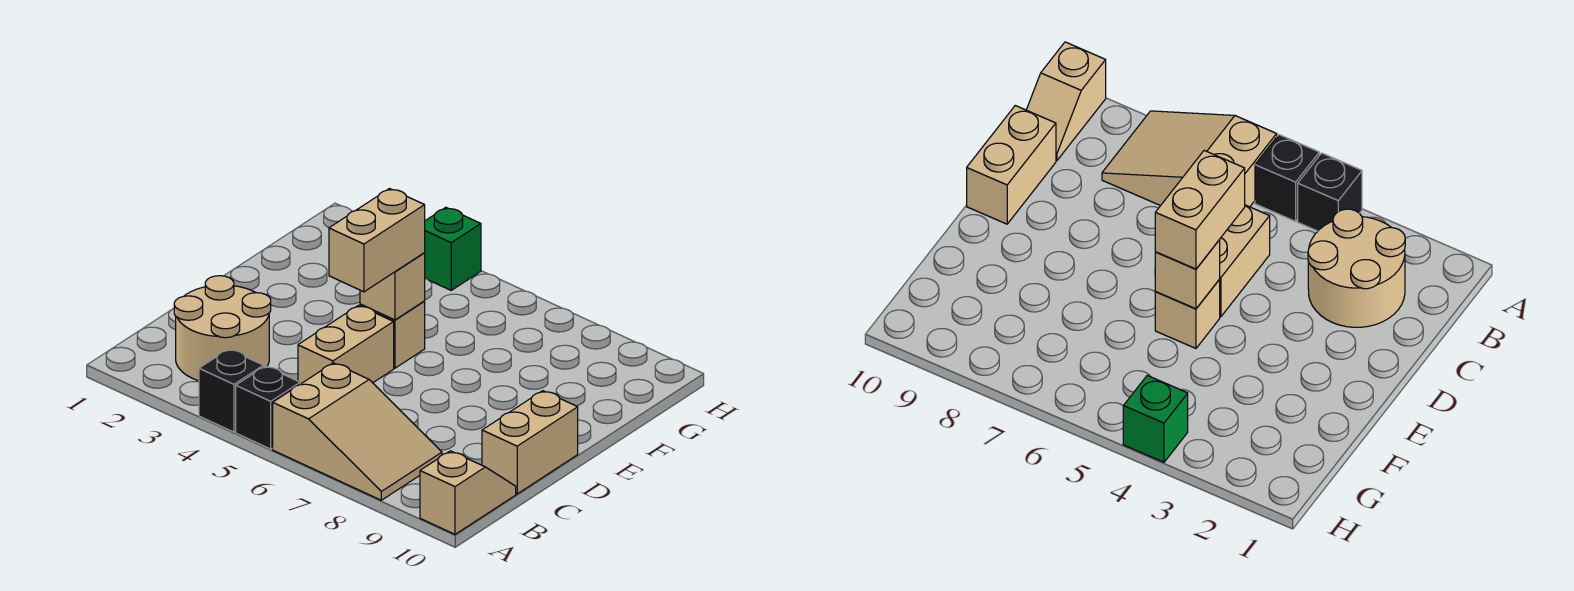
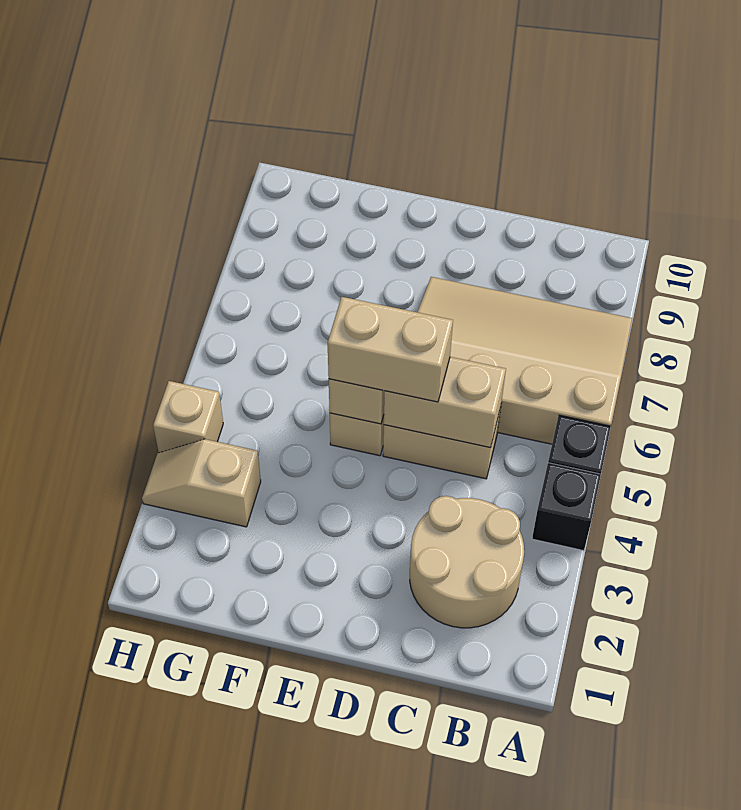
tan slope A6:B8 level 1 top 6 -> tan slope A6:D8 level 1 top 6
tan slope A10:B10 level 1 top A -> tan slope G3:H3 level 1 top G
tan brick C10:D10 level 1 -> tan brick C5:D5 level 2
green brick H4 level 1 -> tan brick H4 level 1

